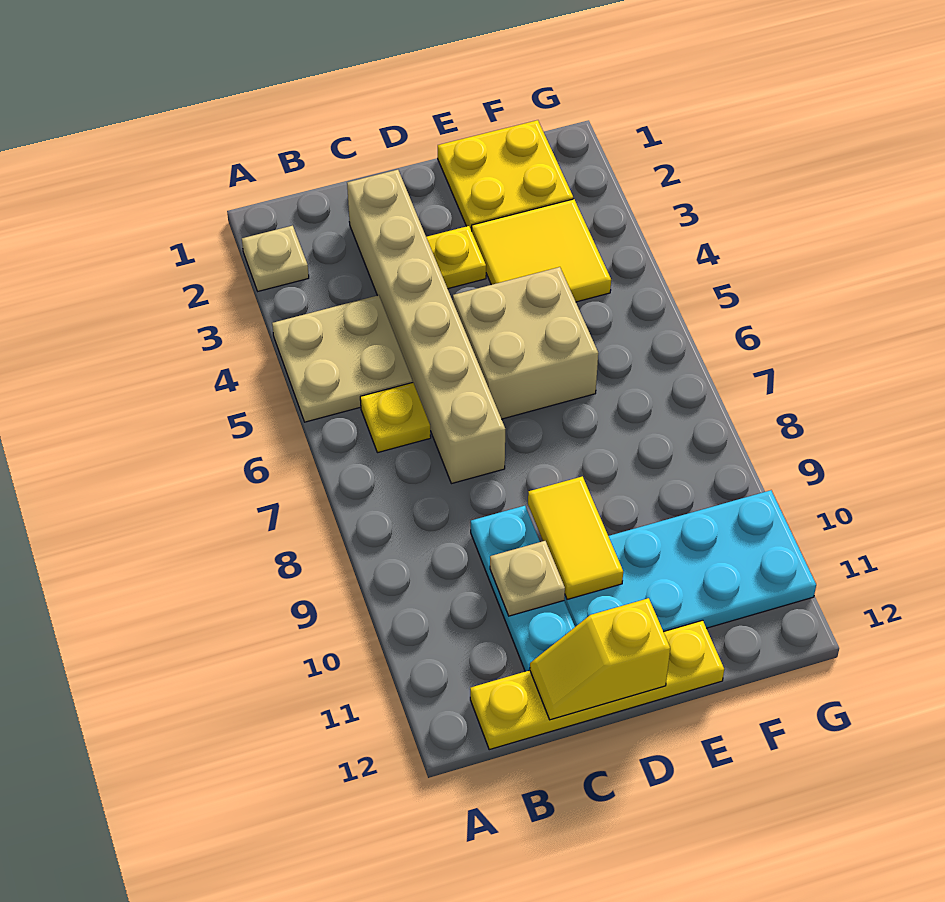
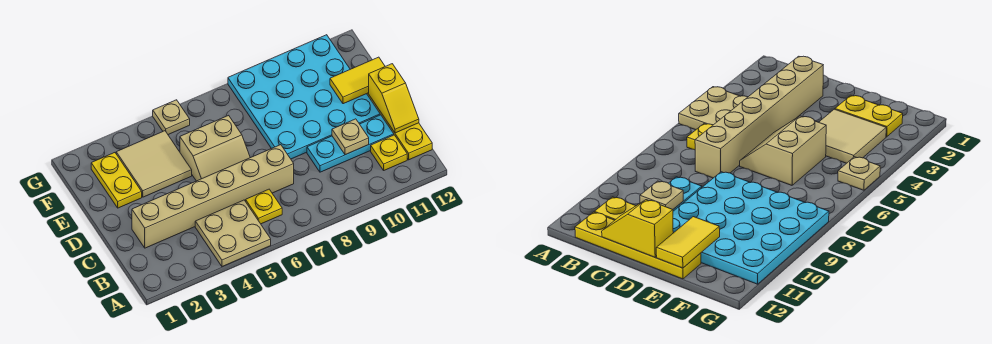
tan plate A2 level 1 -> tan plate G5 level 1
yellow plate D3 level 1 -> yellow plate B11 level 1
tan brick D5:E6 level 1 -> tan slope D5:E6 level 1 top E
yellow tile D9:D10 level 2 -> yellow tile E11:E12 level 2
cyan plate D10:G11 level 1 -> cyan plate D8:G11 level 1
yellow plate E1:F2 level 1 -> yellow plate E2:F2 level 1
yellow tile E3:F4 level 1 -> tan tile E3:F4 level 1

